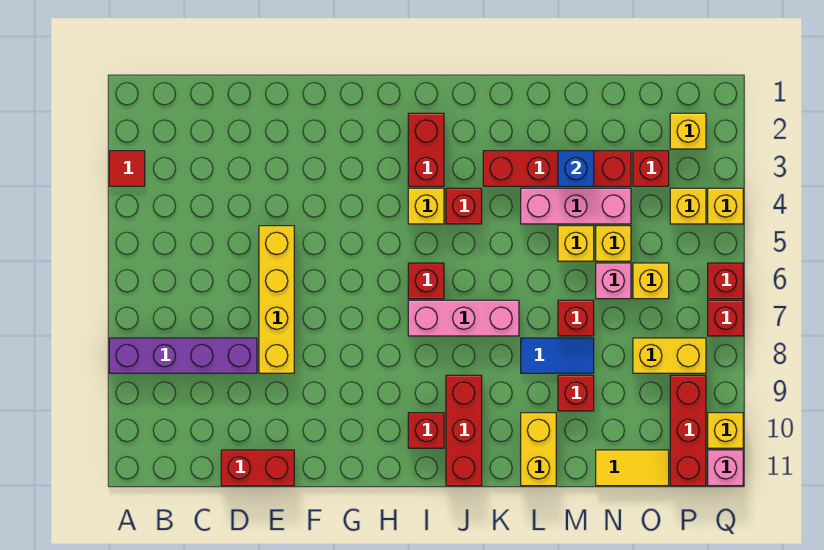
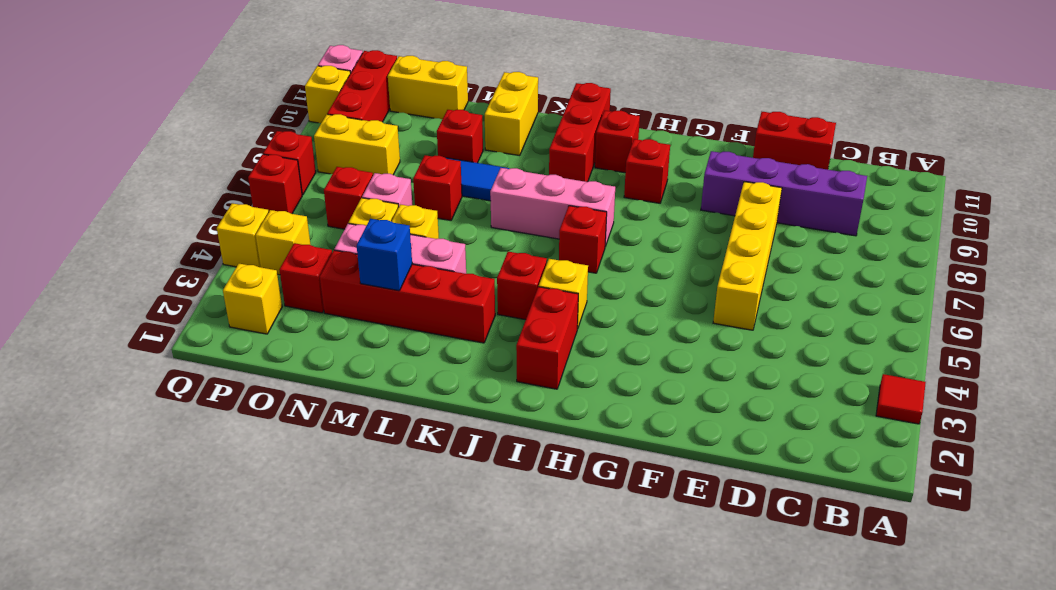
purple brick A8:D8 level 1 -> purple brick C9:F9 level 1
none -> red brick H9 level 1
yellow tile N11:O11 level 1 -> yellow brick N11:O11 level 1
yellow brick O6 level 1 -> red brick O6 level 1

